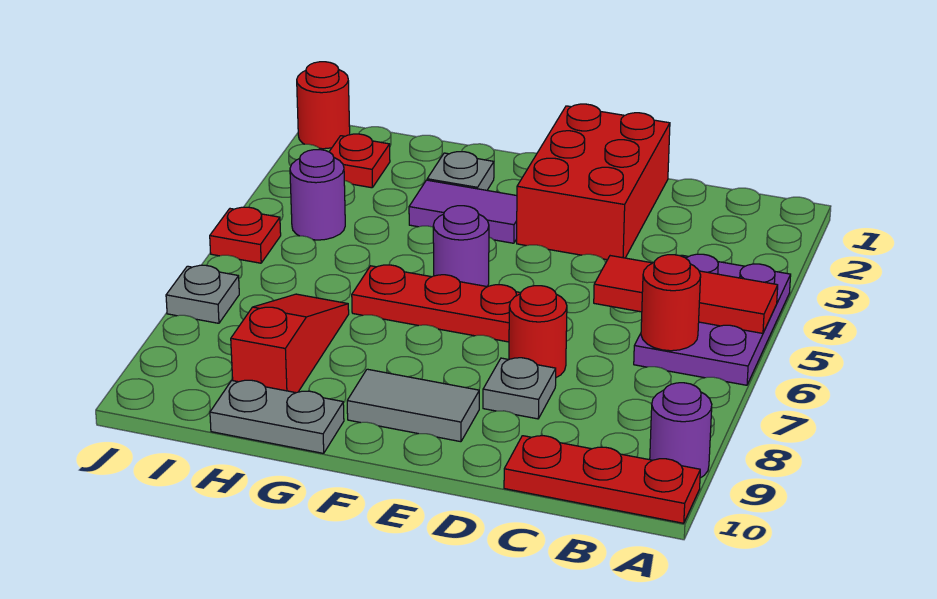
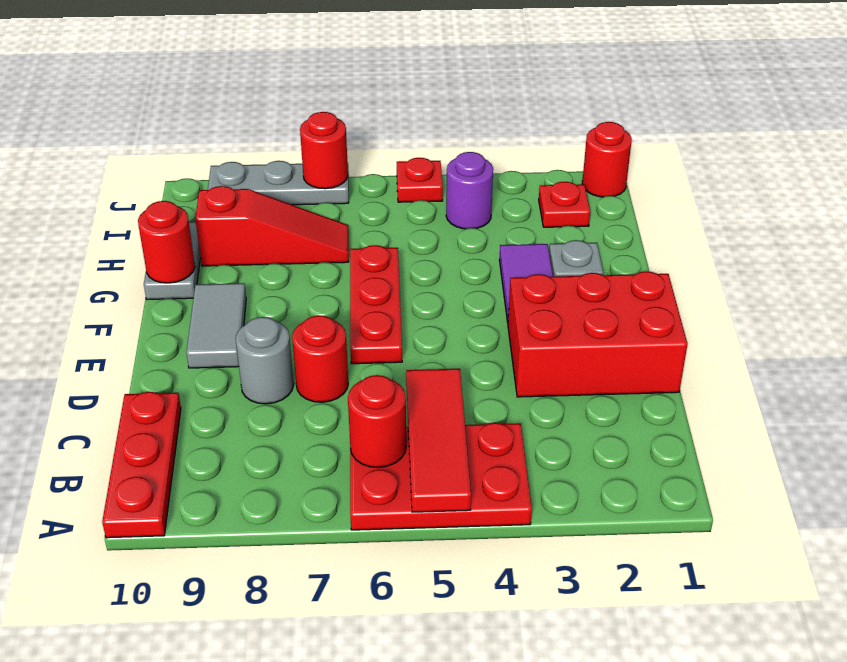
purple plate A4:B6 level 1 -> red plate A4:B6 level 1
purple round brick A9 level 1 -> none
grey plate D8 level 1 -> grey round brick D8 level 1
purple round brick F5 level 1 -> none
none -> red round brick G10 level 2
grey plate J7 level 1 -> grey plate J7:J9 level 1
none -> red round brick J7 level 2

